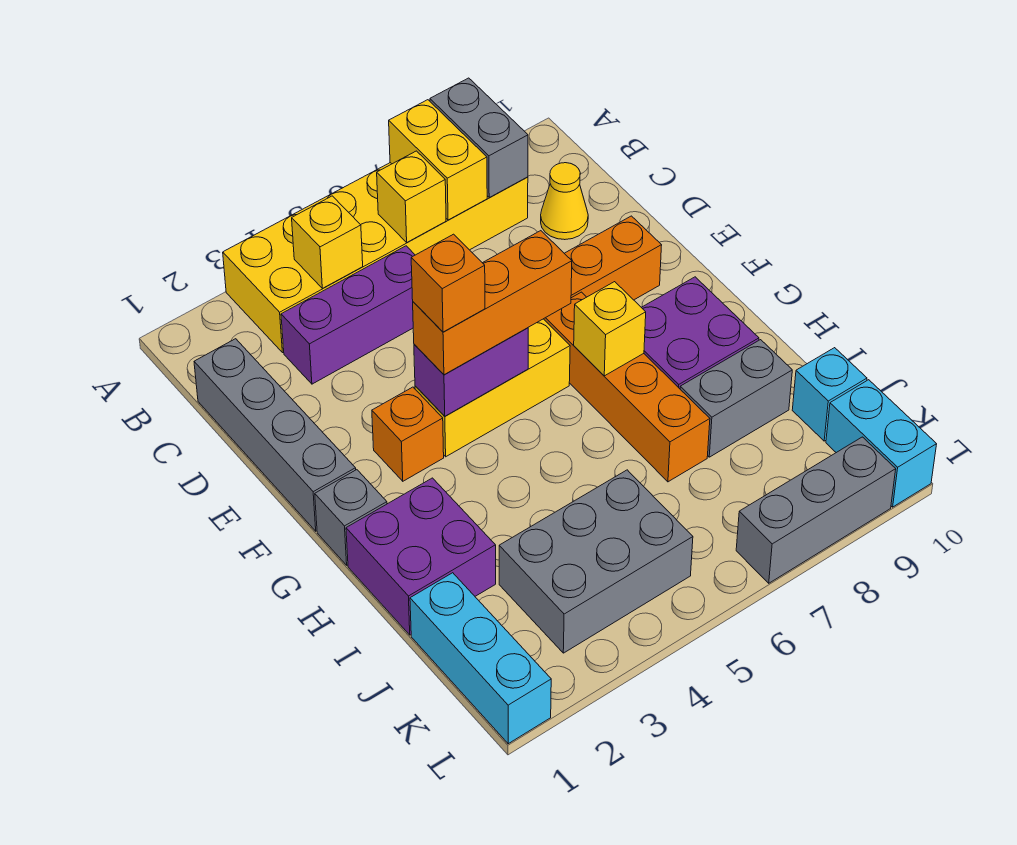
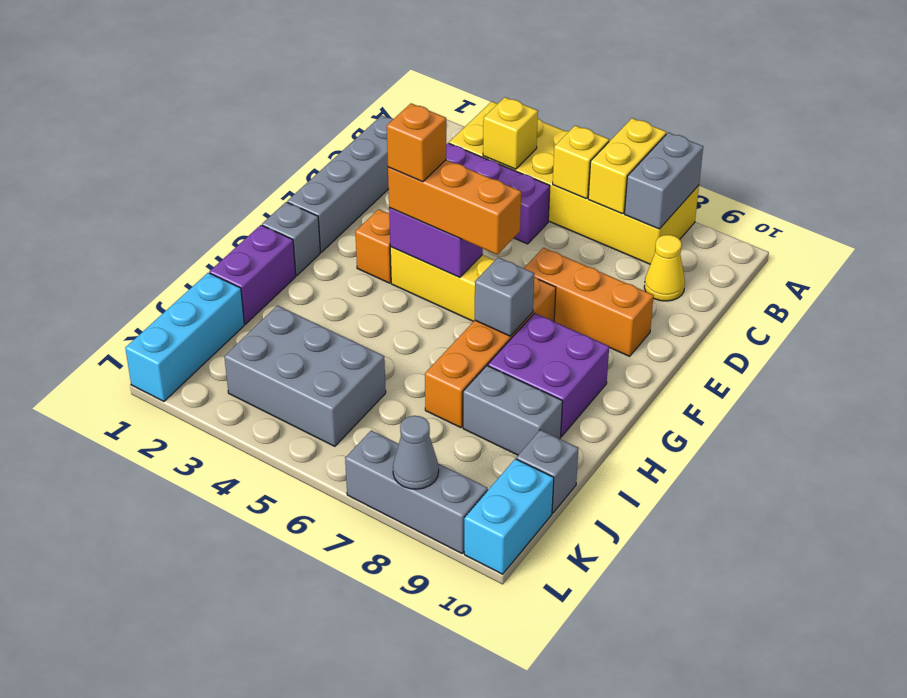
yellow brick G7 level 2 -> grey brick G7 level 2
purple brick H1:I2 level 1 -> purple brick H1:I1 level 1
cyan brick J10 level 1 -> grey brick J10 level 1
none -> grey cone L8 level 2

